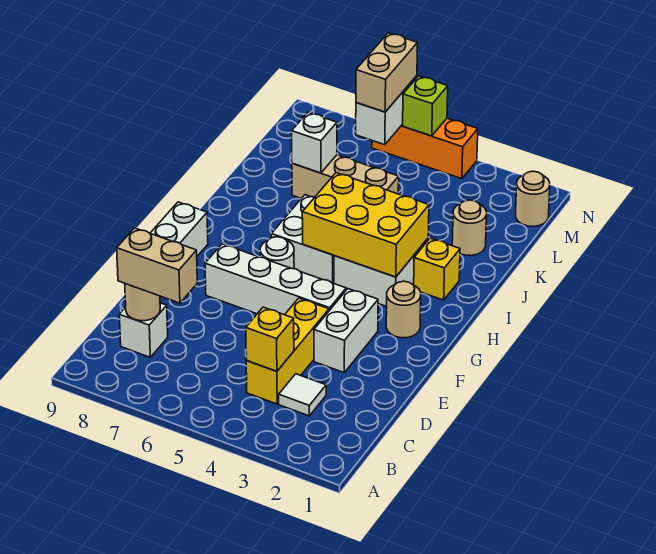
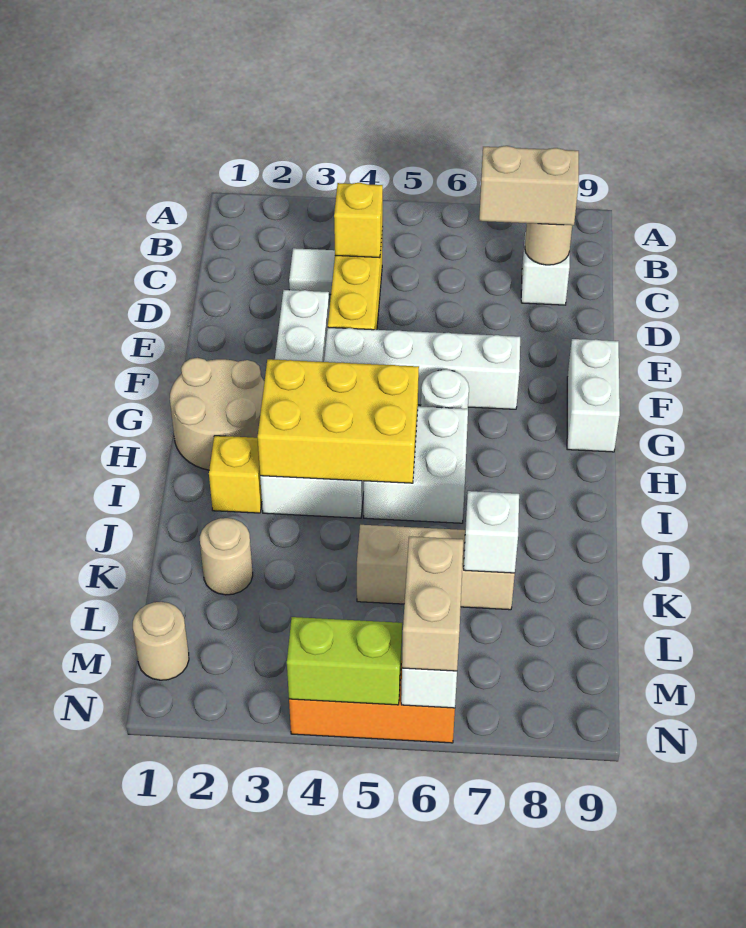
tan round brick G2 level 1 -> tan round brick G1:H2 level 1
lime brick N5 level 2 -> lime brick N4:N5 level 2

